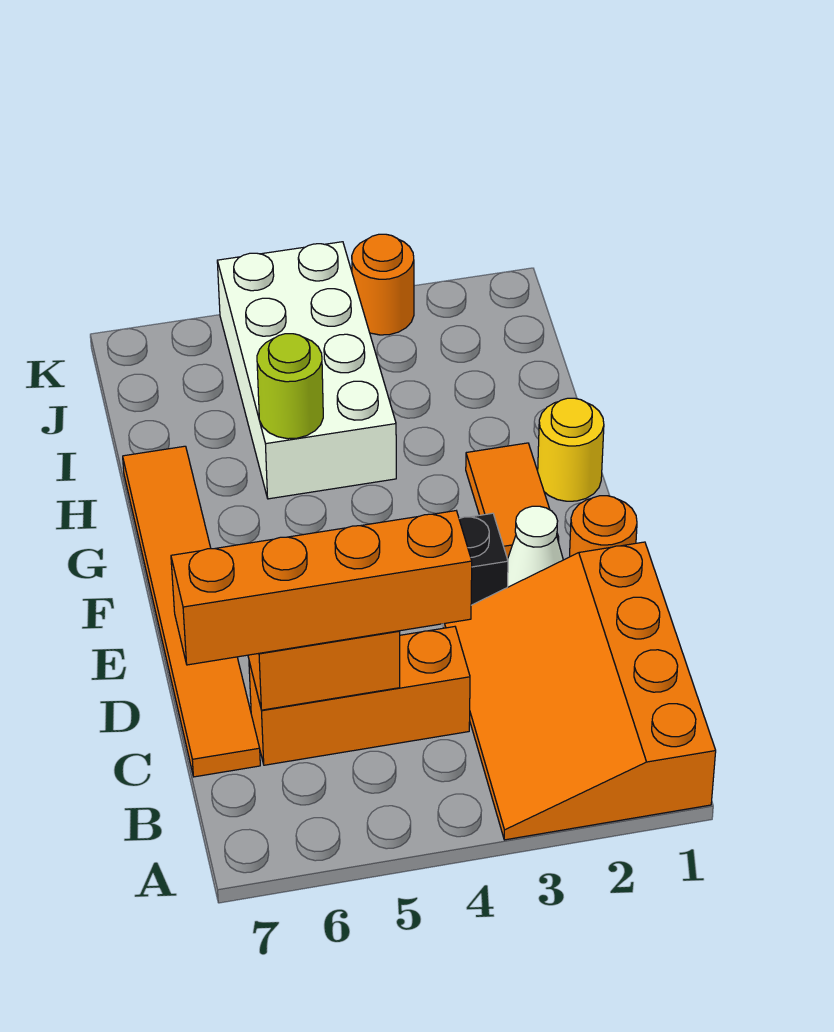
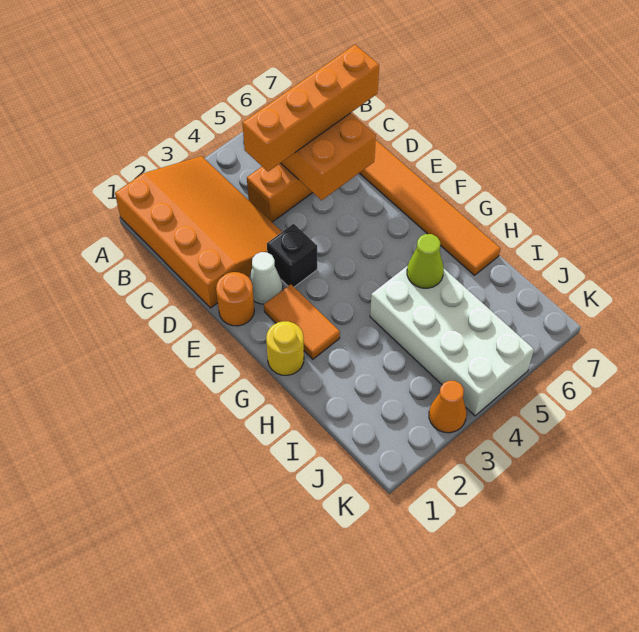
lime round brick H5 level 2 -> lime cone H5 level 2
orange round brick K3 level 1 -> orange cone K3 level 1

